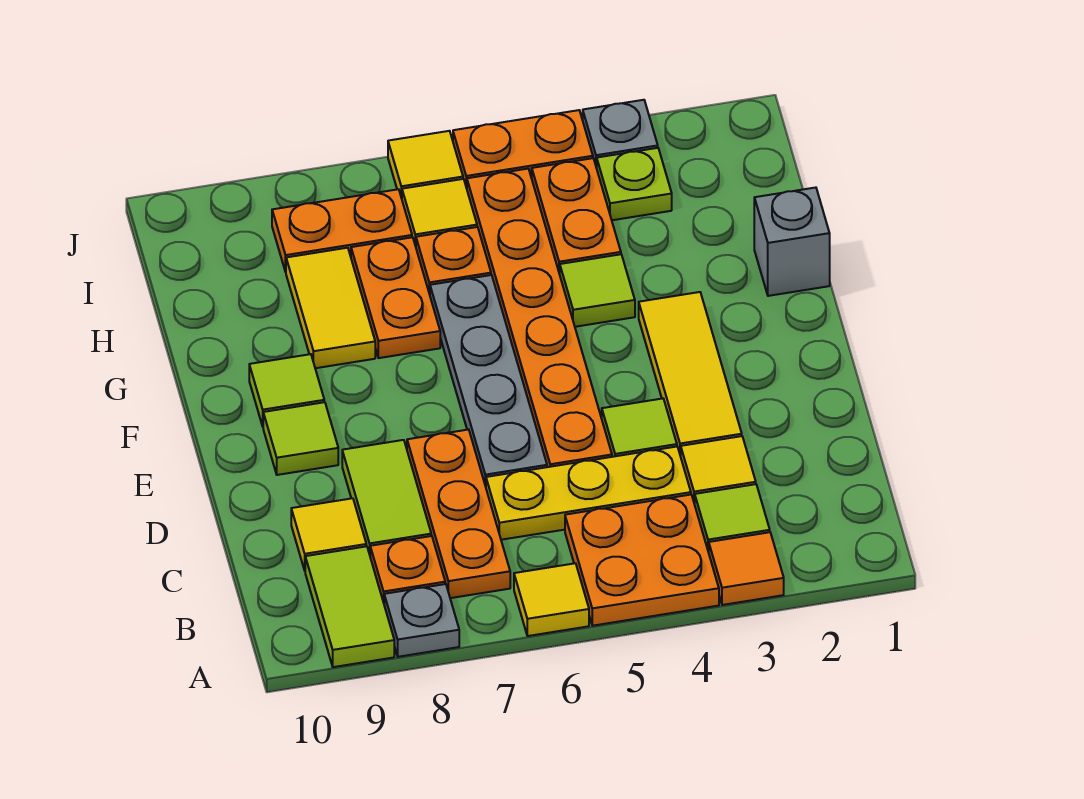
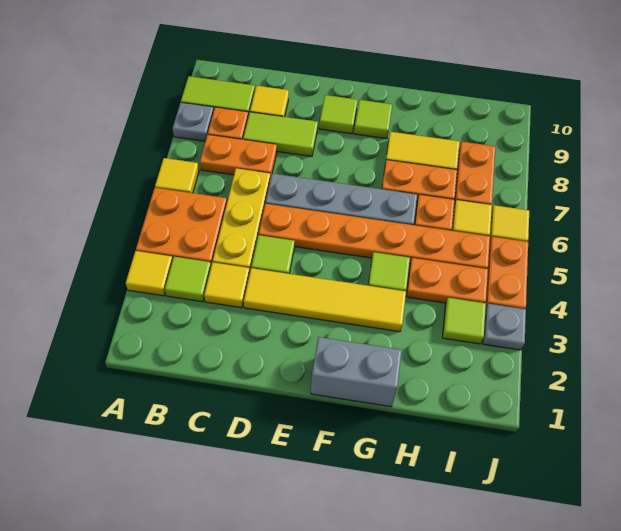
orange tile A3 level 1 -> yellow tile A3 level 1
orange plate B7:D7 level 1 -> orange plate B7:C7 level 1
yellow tile D3:F3 level 1 -> yellow tile D3:G3 level 1
grey brick G1 level 1 -> grey brick F1:G1 level 1
lime plate I3 level 1 -> lime tile I3 level 1

